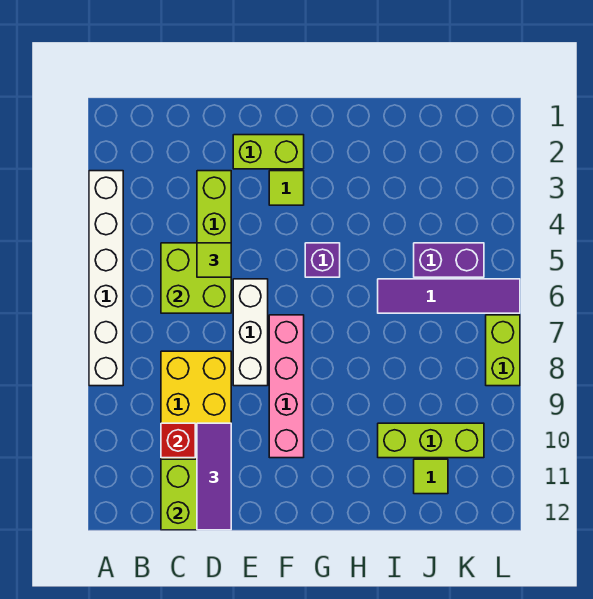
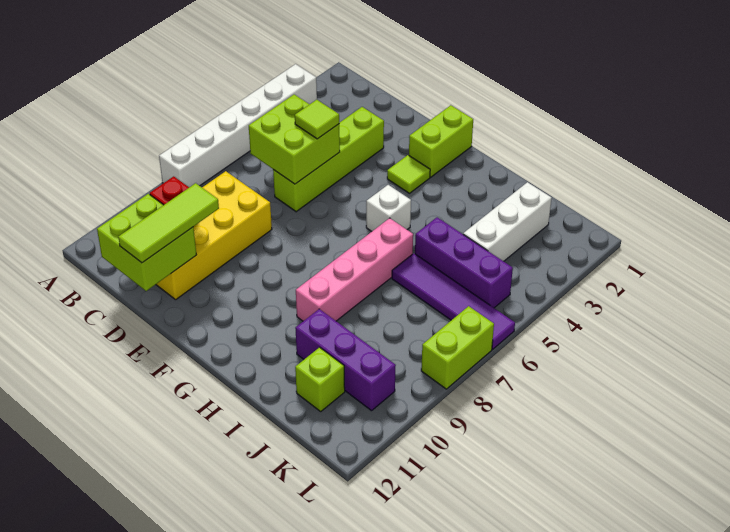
purple tile D10:D12 level 3 -> lime tile D10:D12 level 3
lime brick E2:F2 level 1 -> lime brick F1:F2 level 1
white brick E6:E8 level 1 -> white brick J2:J4 level 1
pink brick F7:F10 level 1 -> pink brick H6:H9 level 1
purple brick G5 level 1 -> white brick G5 level 1
lime brick I10:K10 level 1 -> purple brick I10:K10 level 1
purple brick J5:K5 level 1 -> purple brick I5:K5 level 1
lime tile J11 level 1 -> lime brick J11 level 1

